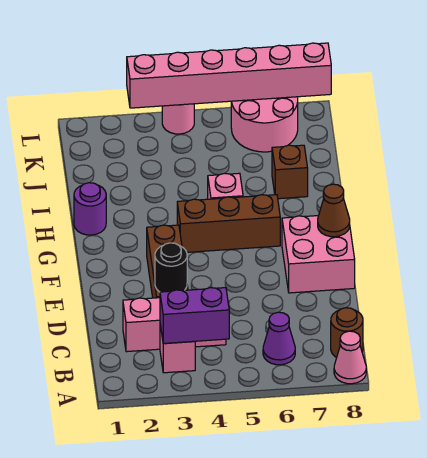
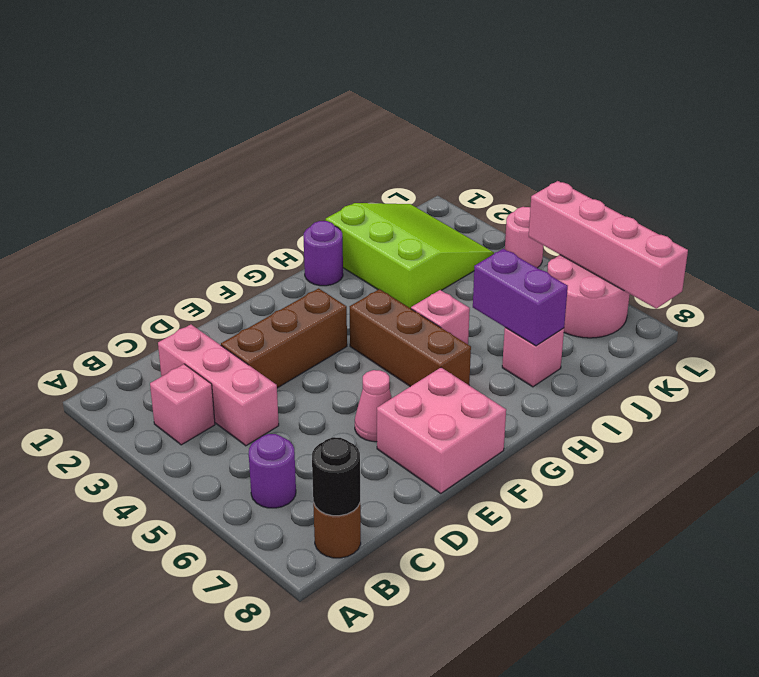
pink cone A8 level 1 -> pink cone E6 level 1
purple brick B3:B4 level 2 -> purple brick I6:I7 level 2
purple cone B6 level 1 -> purple round brick B6 level 1
black round brick D3 level 2 -> black round brick B8 level 2
brown cone F8 level 2 -> none
none -> lime slope I1:K3 level 1 top I
brown brick I7 level 1 -> pink brick I7 level 1
pink brick L3:L8 level 2 -> pink brick L5:L8 level 2

